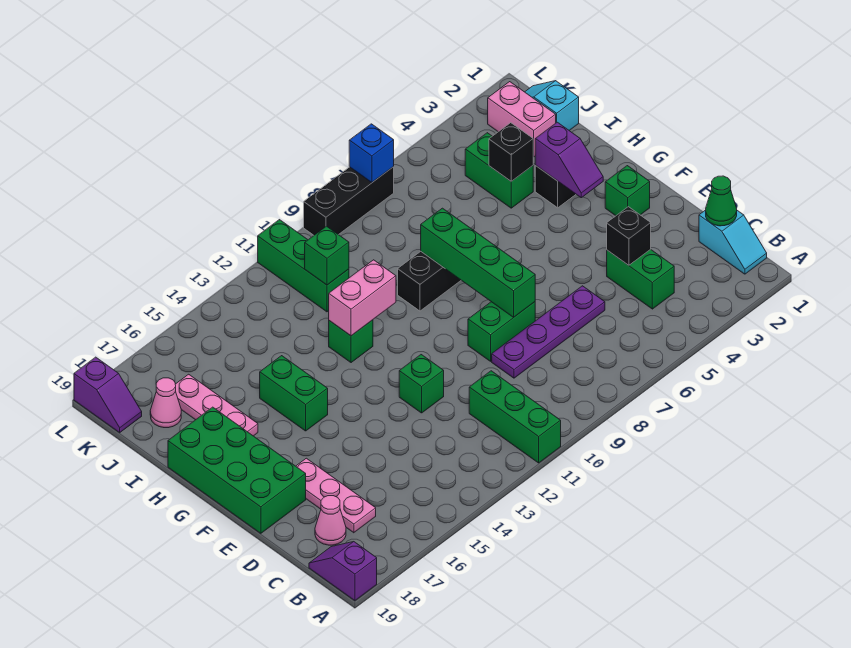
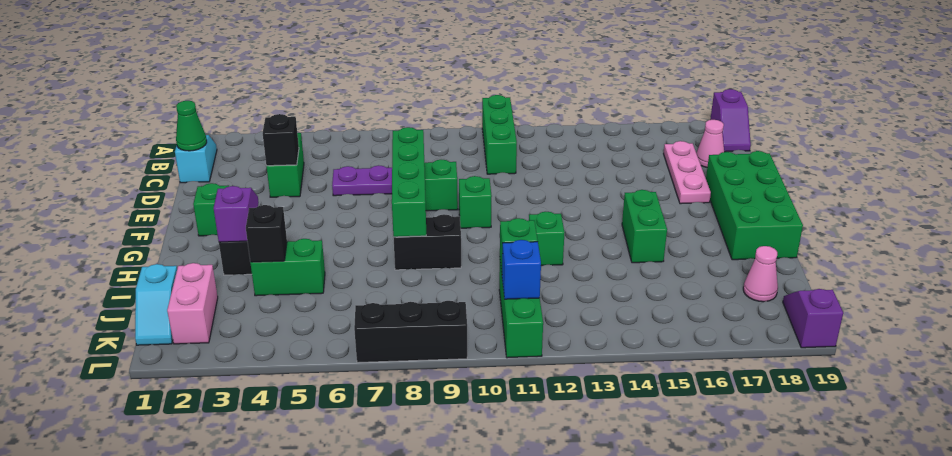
green brick E12 level 1 -> green brick F10 level 1
pink brick H11:H12 level 2 -> none
pink plate H17:J17 level 1 -> none
green brick I4:J4 level 1 -> green brick I4:I5 level 1
blue brick L7 level 2 -> blue brick K11 level 2

